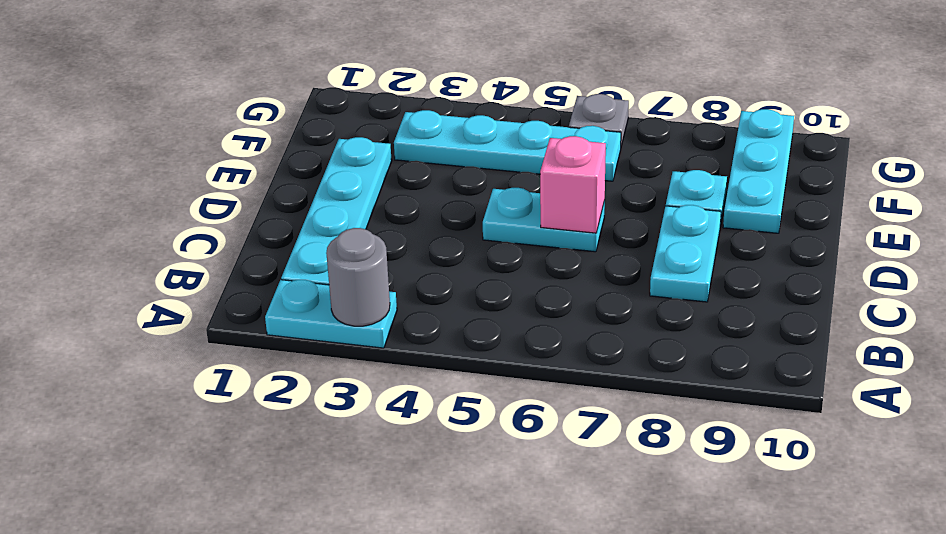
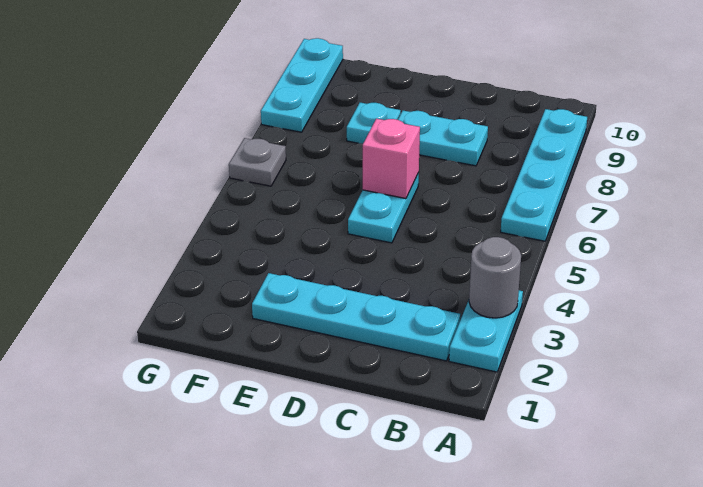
cyan plate E9:G9 level 1 -> cyan plate G8:G10 level 1
cyan plate F3:F6 level 1 -> cyan plate A6:A9 level 1

